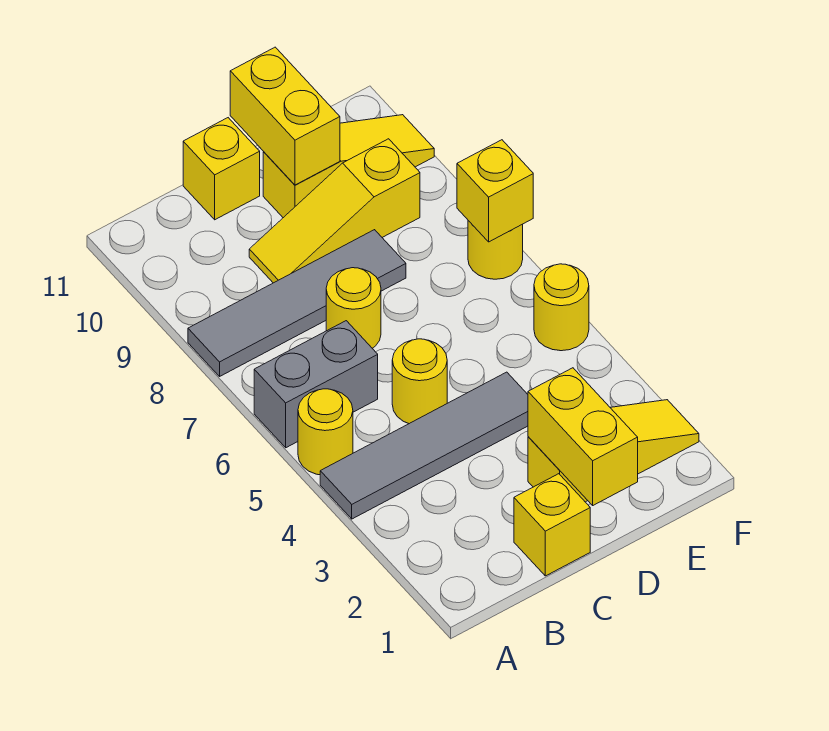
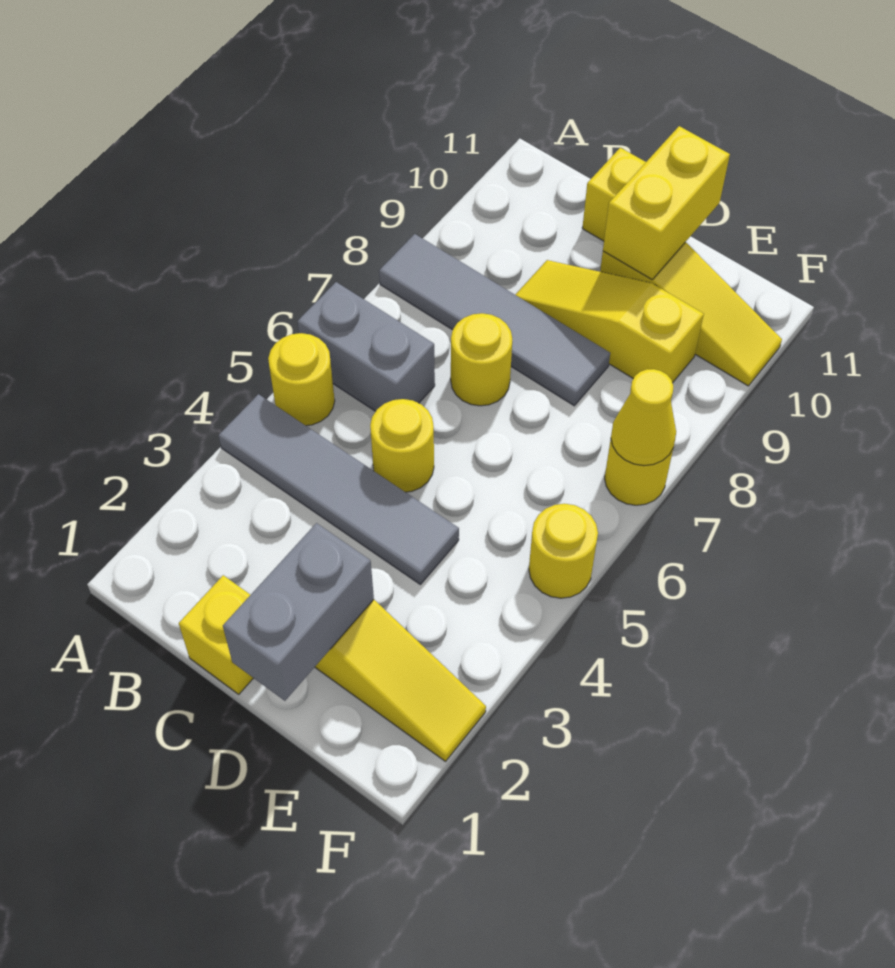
yellow brick D1:D2 level 2 -> grey brick D1:D2 level 2
yellow brick F7 level 2 -> yellow cone F7 level 2

